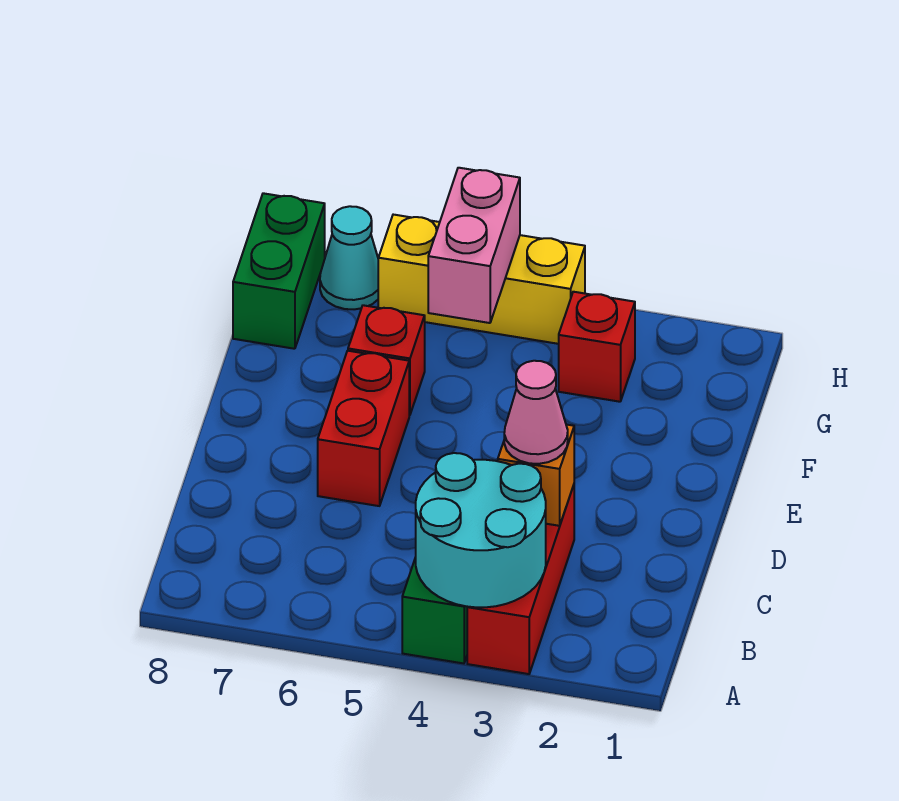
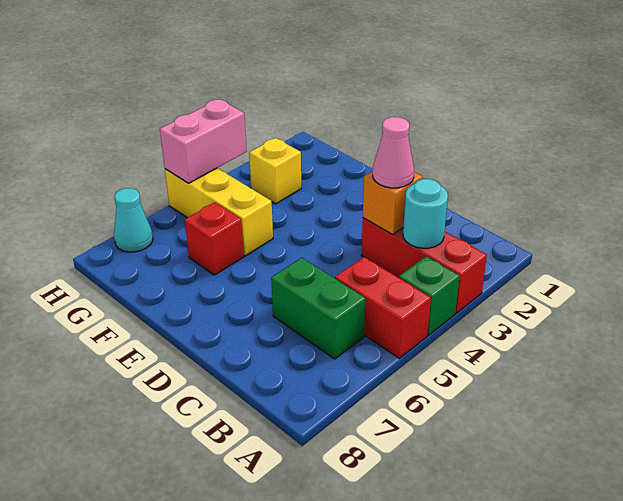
cyan round brick A3:B4 level 2 -> cyan round brick B3 level 2
red brick D6:E6 level 1 -> red brick A5:B5 level 1
red brick G3 level 1 -> yellow brick G3 level 1
pink brick G5:H5 level 2 -> pink brick H4:H5 level 2
green brick G8:H8 level 1 -> green brick B6:C6 level 1
yellow brick H4:H6 level 1 -> yellow brick F5:H5 level 1

